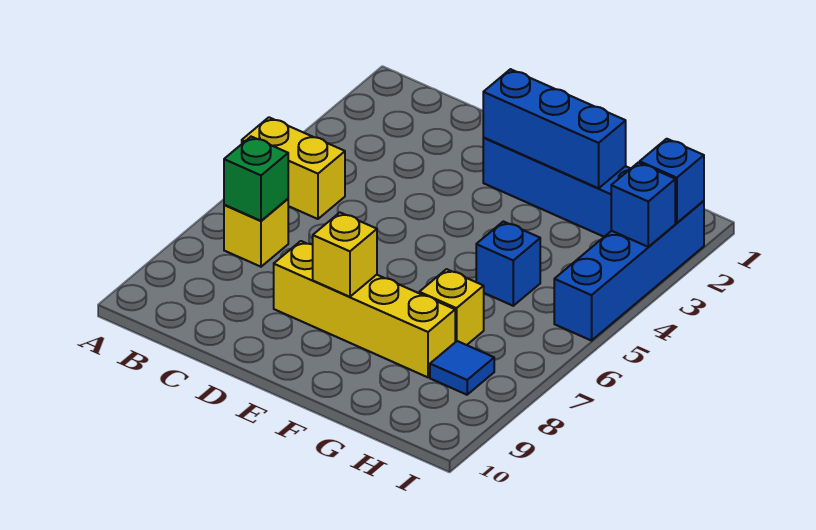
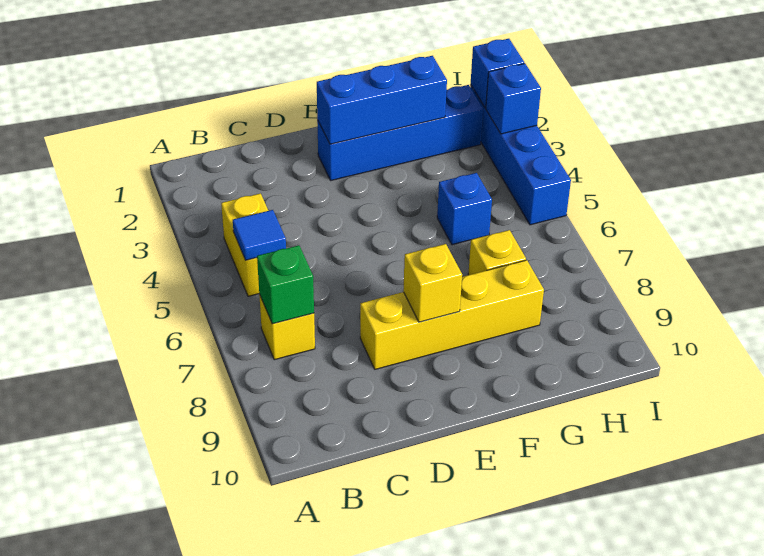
yellow brick A5:B5 level 1 -> yellow brick B4:B5 level 1
blue tile H8 level 1 -> blue tile B5 level 2

